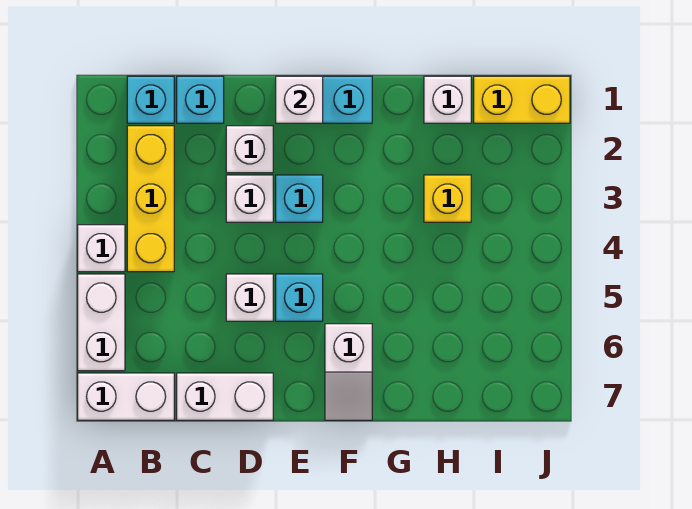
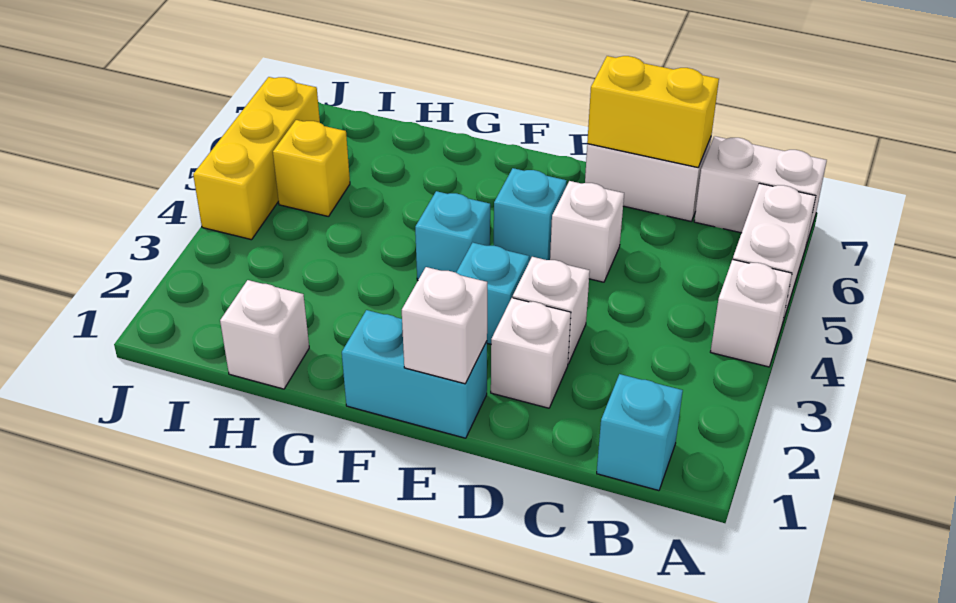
yellow brick B2:B4 level 1 -> yellow brick J4:J6 level 1
cyan brick C1 level 1 -> cyan brick F4 level 1
white slope F6:F7 level 1 top 6 -> none
yellow brick H3 level 1 -> yellow brick I5 level 1
yellow brick I1:J1 level 1 -> yellow brick C7:D7 level 2

